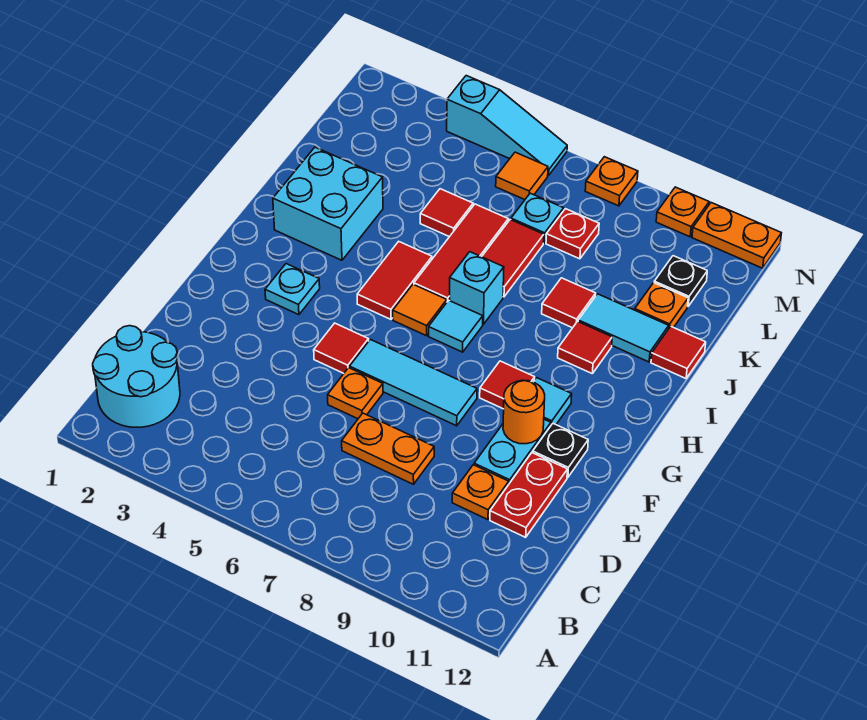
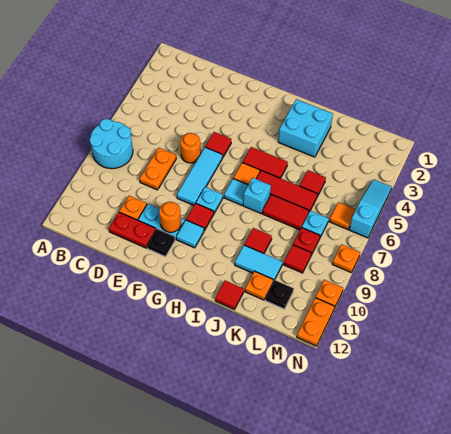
cyan round brick B1:C2 level 1 -> cyan round brick A7:B8 level 1
orange plate E6 level 1 -> orange round brick E6 level 1
cyan plate G3 level 1 -> cyan plate G8 level 1
red tile I10 level 1 -> red tile L9 level 1
cyan tile J10:J11 level 1 -> cyan tile J10:K10 level 1
cyan slope N4:N6 level 1 top 4 -> cyan slope N4:N6 level 1 top 6

